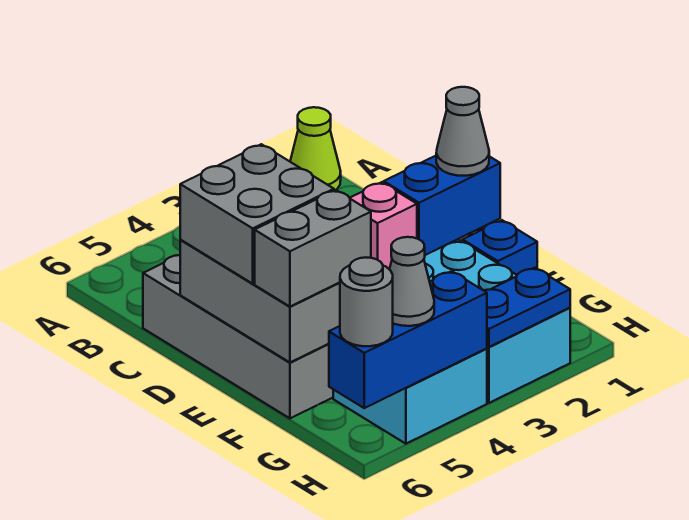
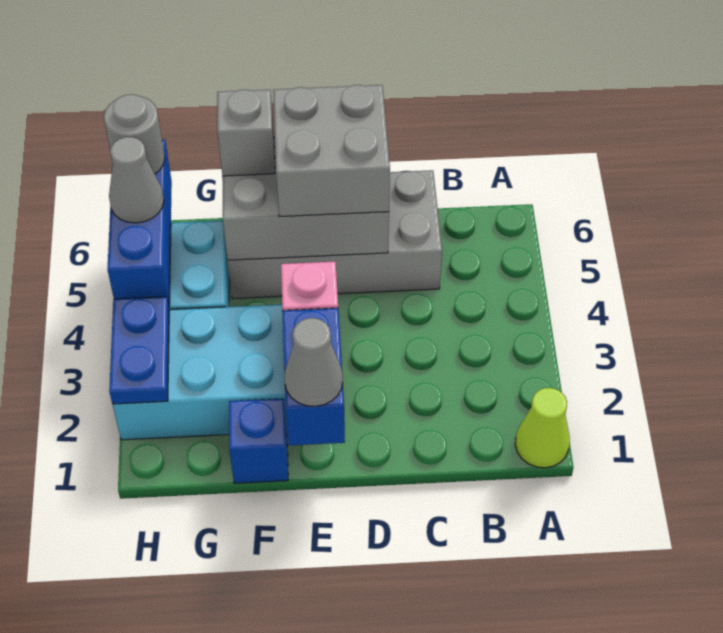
grey brick F5:F6 level 3 -> grey brick F6 level 3

